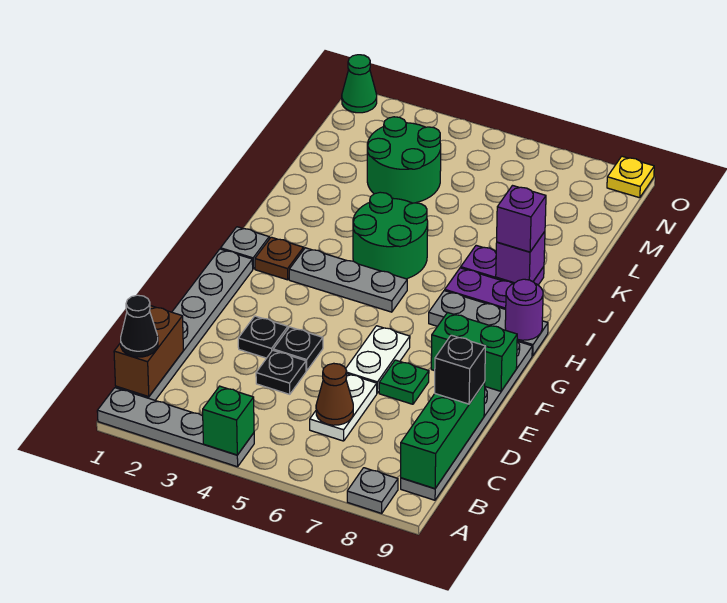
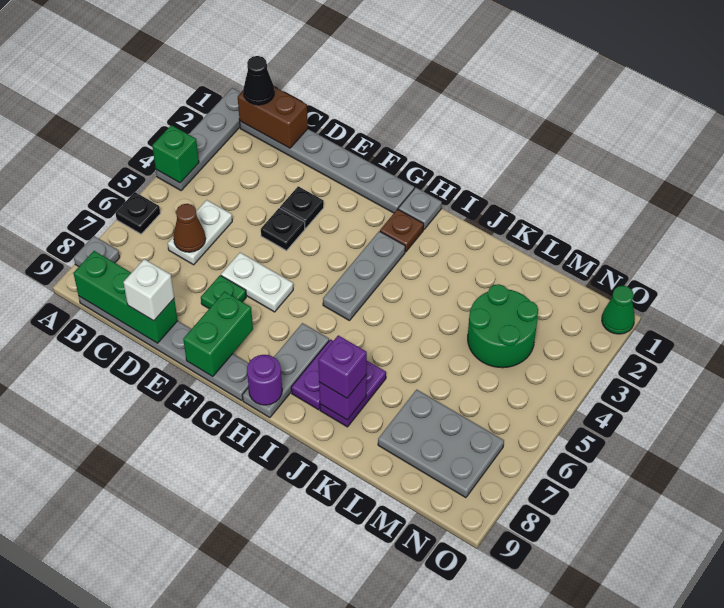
white plate C6:D6 level 1 -> white plate C5:C6 level 1
black plate D4 level 1 -> black plate A6 level 1
black brick D9 level 3 -> white brick D9 level 3
green round brick I4:J5 level 1 -> none
none -> grey plate L7:N8 level 1
yellow plate O9 level 1 -> none

